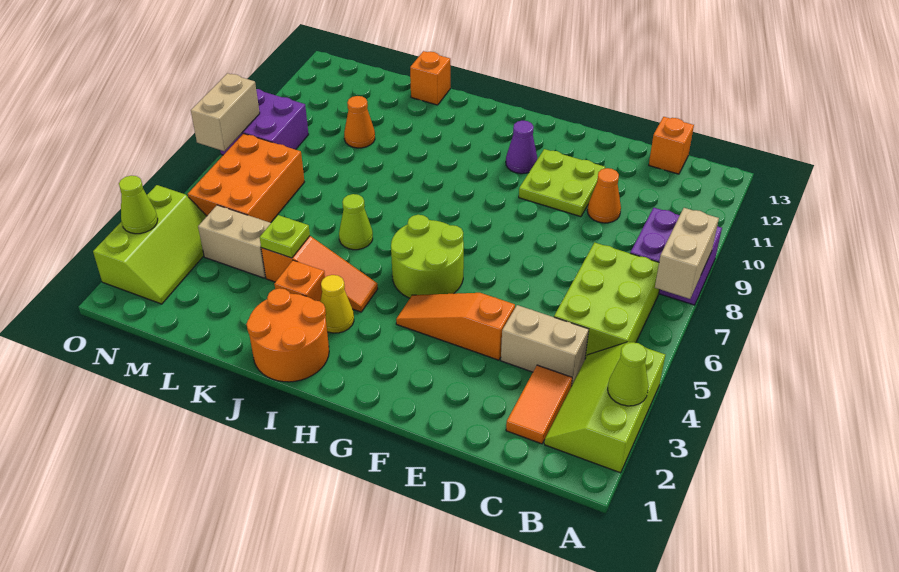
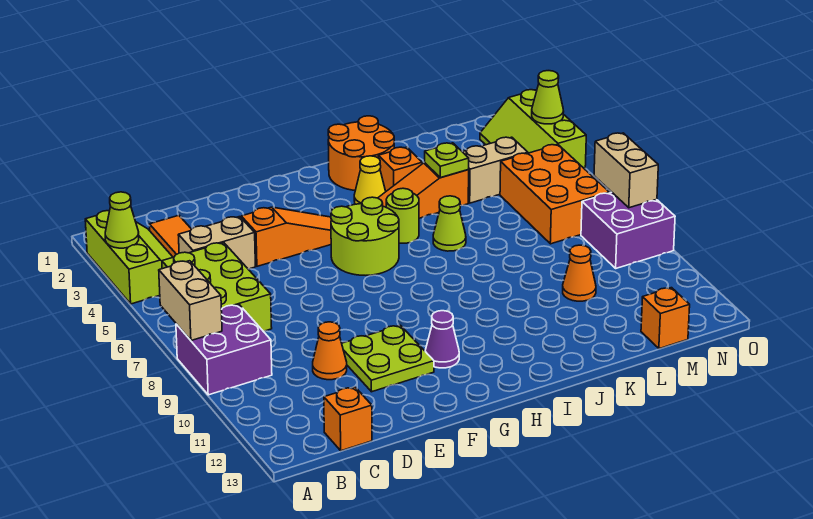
none -> lime round brick I5 level 1
orange brick K13 level 1 -> orange brick M13 level 1

